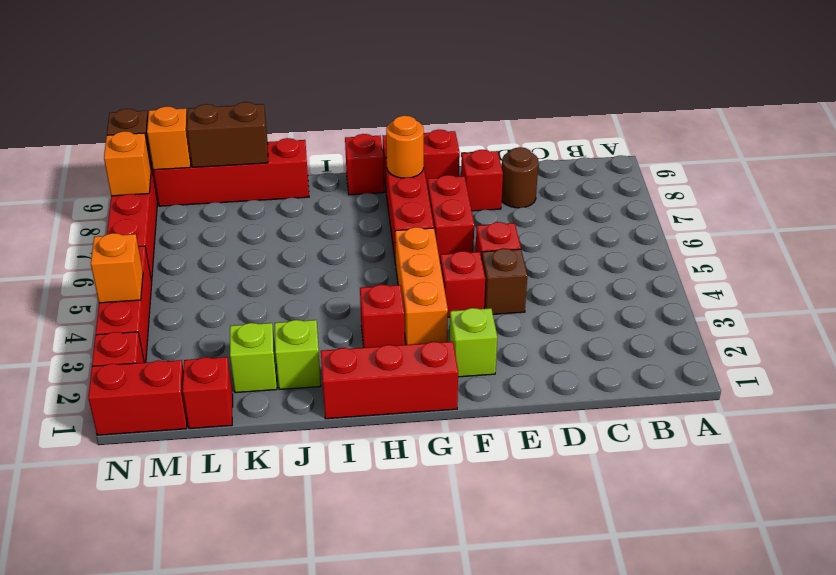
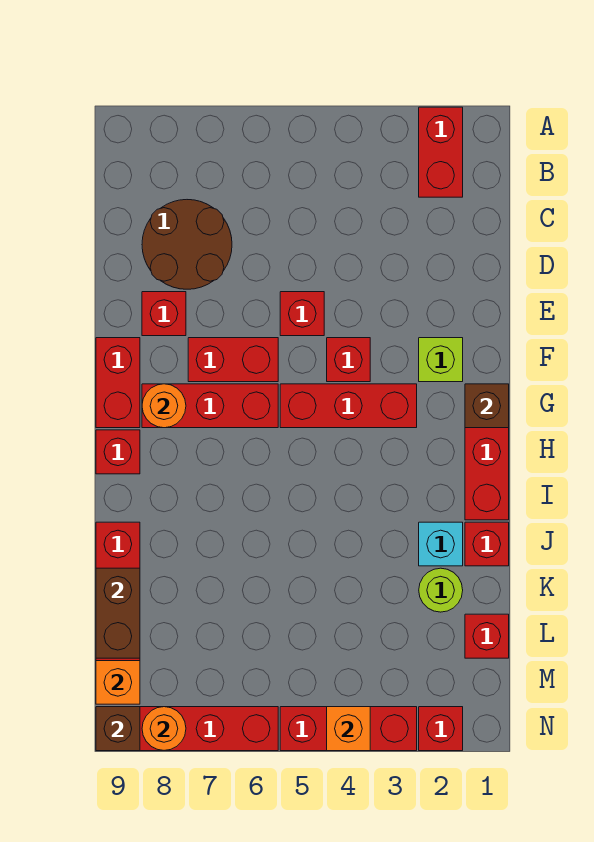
brown round brick D8 level 1 -> brown round brick C7:D8 level 1
brown brick E4 level 1 -> brown brick G1 level 2
orange brick G3:G5 level 1 -> red brick G3:G5 level 1
red brick H3 level 1 -> red brick J1 level 1
lime brick J2 level 1 -> cyan brick J2 level 1
lime brick K2 level 1 -> lime round brick K2 level 1
red brick M1:N1 level 1 -> red brick A2:B2 level 1
orange brick N8 level 2 -> orange round brick N8 level 2

